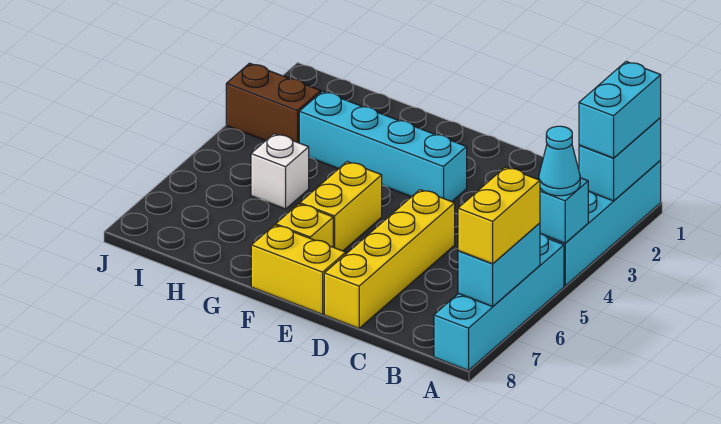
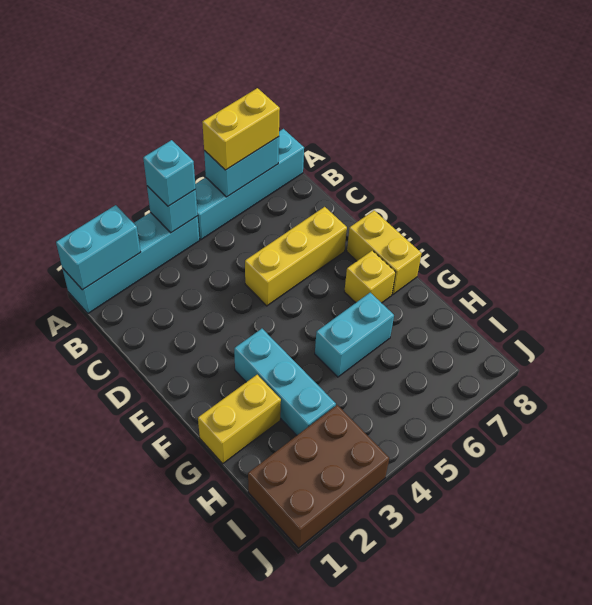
cyan brick A1:A2 level 3 -> cyan brick G5:G6 level 1
cyan cone A4 level 3 -> cyan brick A4 level 3
yellow brick D5:D8 level 1 -> yellow brick D5:D7 level 1
cyan brick E3:H3 level 1 -> cyan brick F3:H3 level 1
yellow brick F5:F6 level 1 -> yellow brick G1:G2 level 1
white brick H5 level 1 -> none
brown brick I3:J3 level 1 -> brown brick I1:J3 level 1

